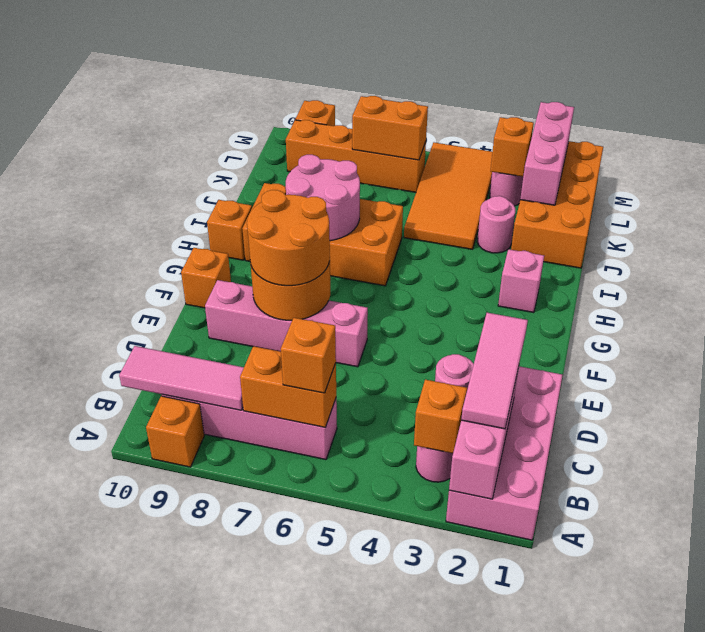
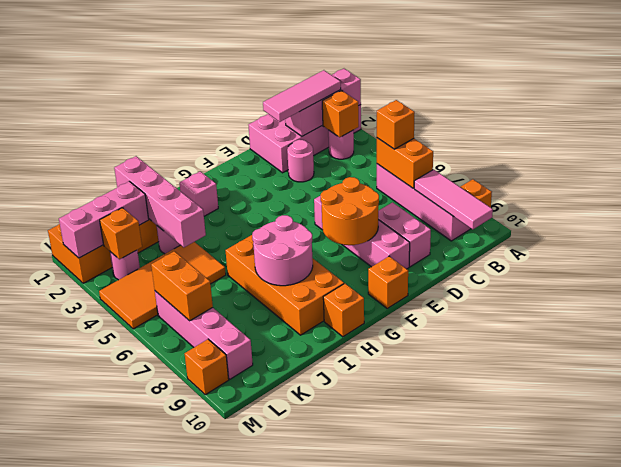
none -> pink brick D8:D9 level 1
orange round brick E7:F8 level 3 -> none
none -> pink brick J1:J4 level 2
orange brick L6:L9 level 1 -> pink brick L6:L9 level 1

